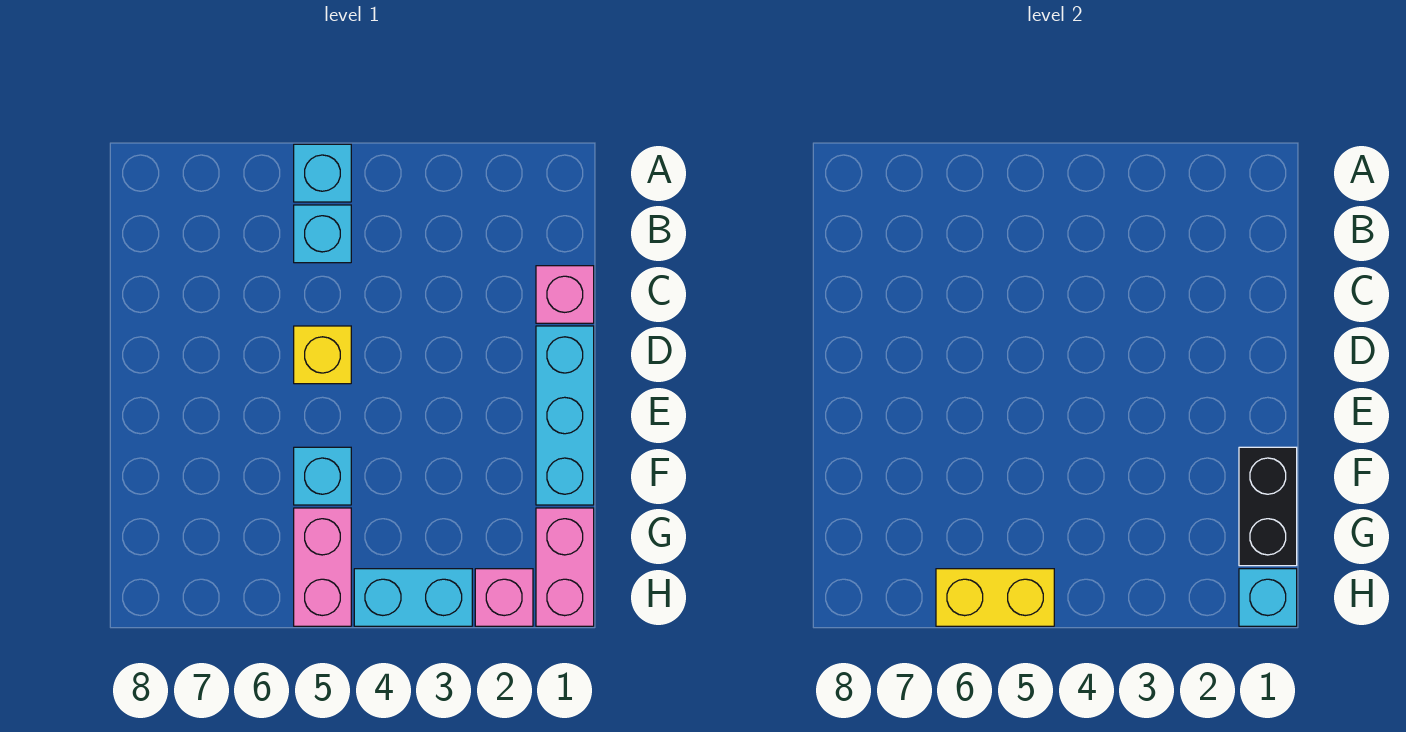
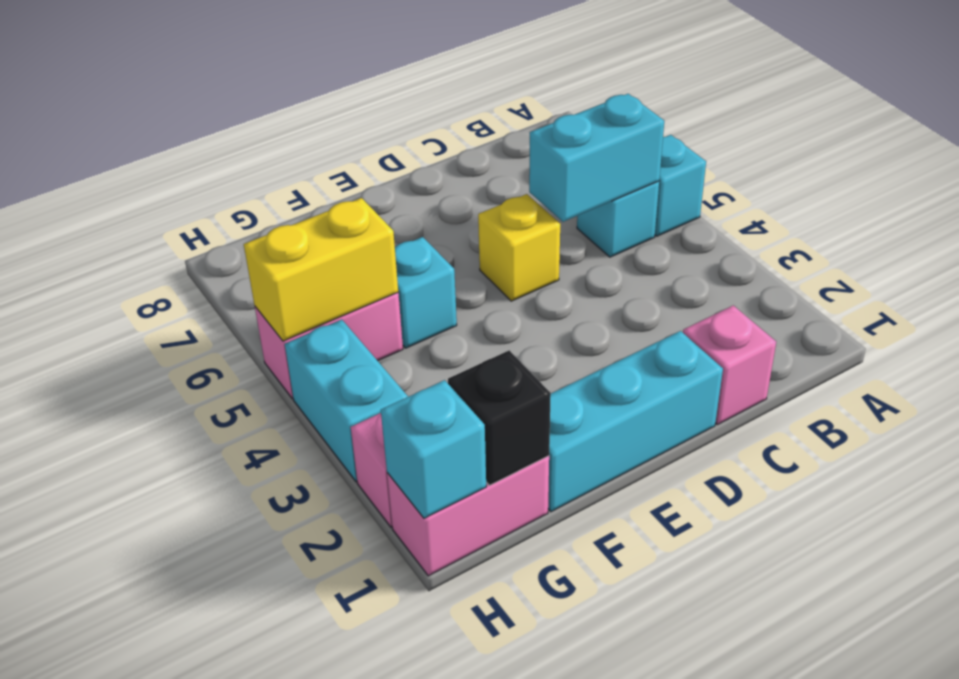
none -> cyan brick B5:C5 level 2
black brick F1:G1 level 2 -> black brick G1 level 2
yellow brick H5:H6 level 2 -> yellow brick G5:H5 level 2

